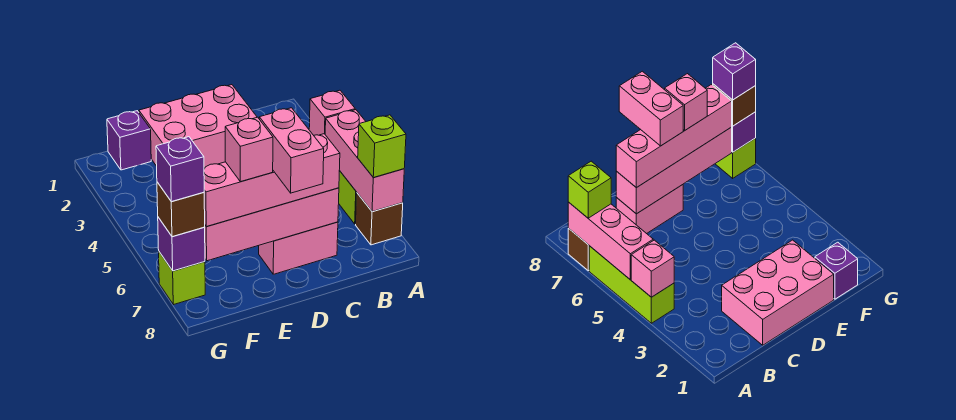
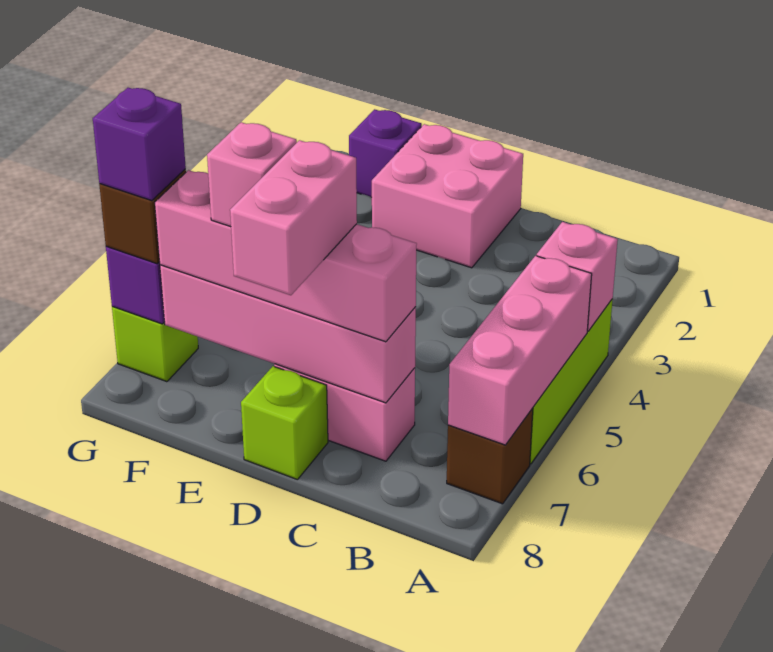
lime brick A7 level 3 -> lime brick D8 level 1
pink brick C1:E2 level 1 -> pink brick D1:E2 level 1

